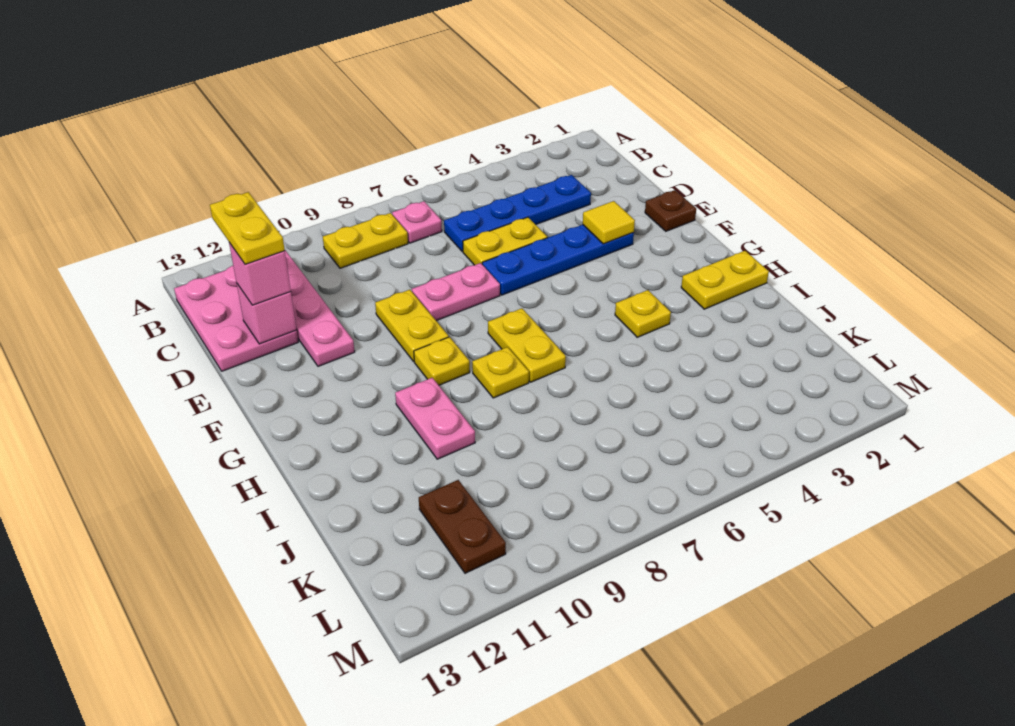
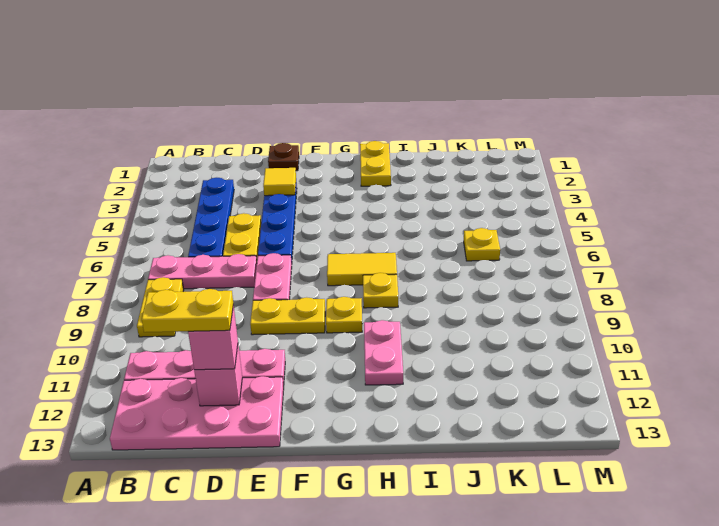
pink plate B7 level 1 -> pink plate B7:D7 level 1
pink plate B12:D13 level 1 -> pink plate B12:E13 level 1
yellow plate G7:H7 level 1 -> yellow tile G7:H7 level 1
yellow plate H4 level 1 -> yellow plate K6 level 1
pink plate H10:I10 level 1 -> pink plate H10:H11 level 1
brown plate K11:L11 level 1 -> none

